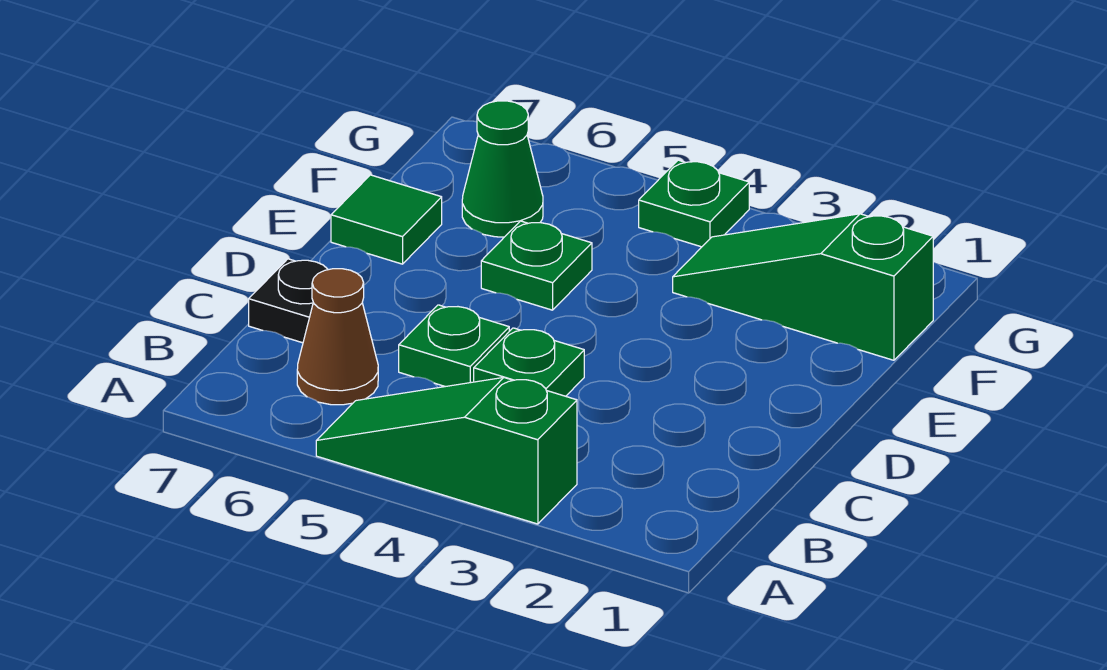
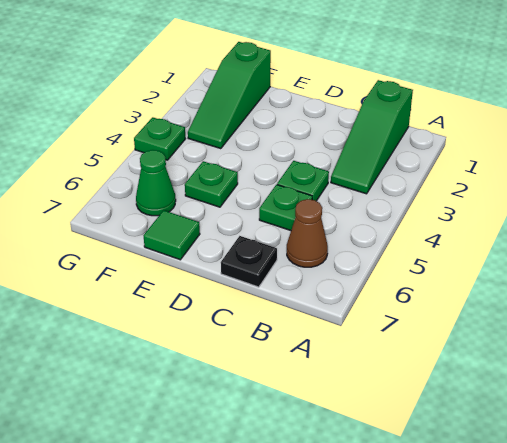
green slope A3:A5 level 1 top 3 -> green slope B1:B3 level 1 top 1

